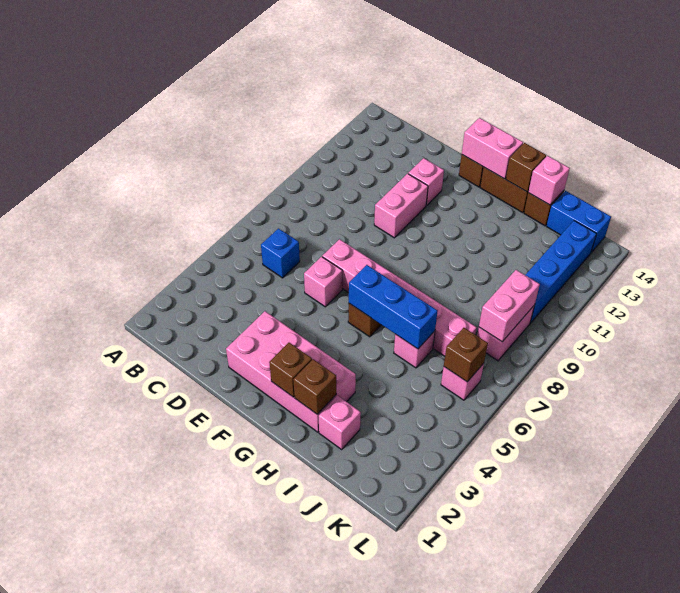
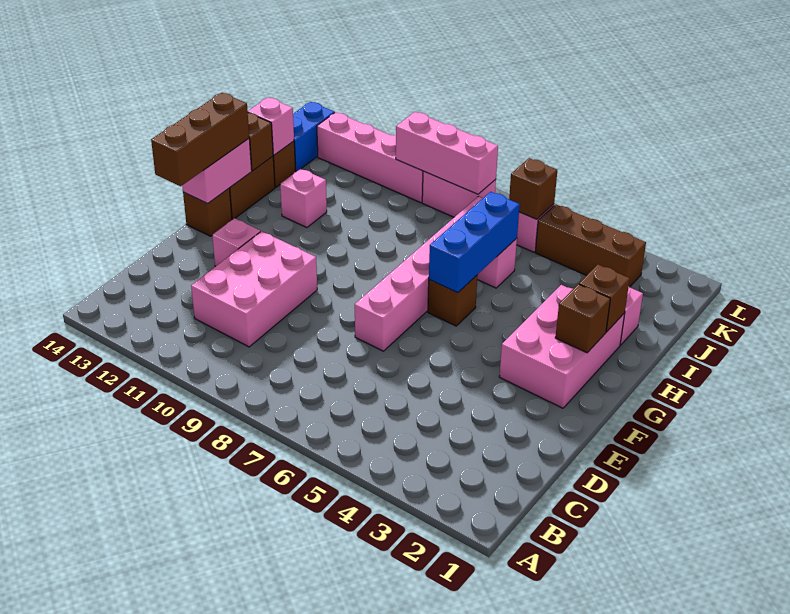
blue brick C6 level 1 -> none
pink brick E2:H3 level 1 -> pink brick F2:H3 level 1
pink brick E6 level 1 -> pink brick H12 level 1
pink brick E10:E11 level 1 -> pink brick C10:E11 level 1
none -> brown brick E14:G14 level 3
none -> brown brick K3:K5 level 1
pink brick K8:K9 level 2 -> pink brick K8:K10 level 2
blue brick K10:K13 level 1 -> pink brick K10:K13 level 1

